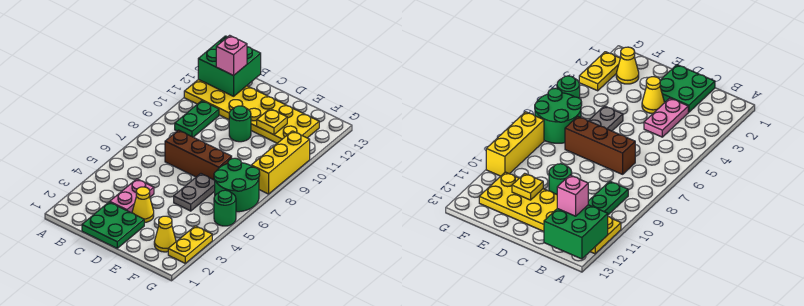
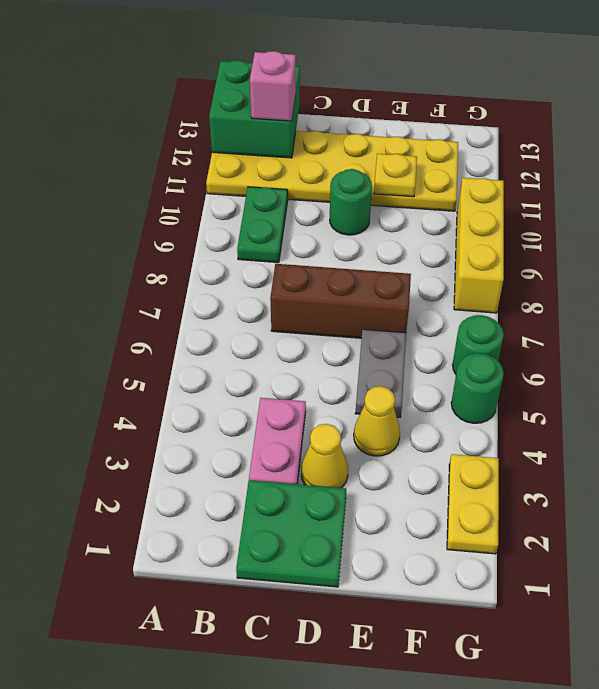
yellow cone F2 level 1 -> yellow cone E4 level 1
green round brick F6:G7 level 1 -> green round brick G6 level 1

